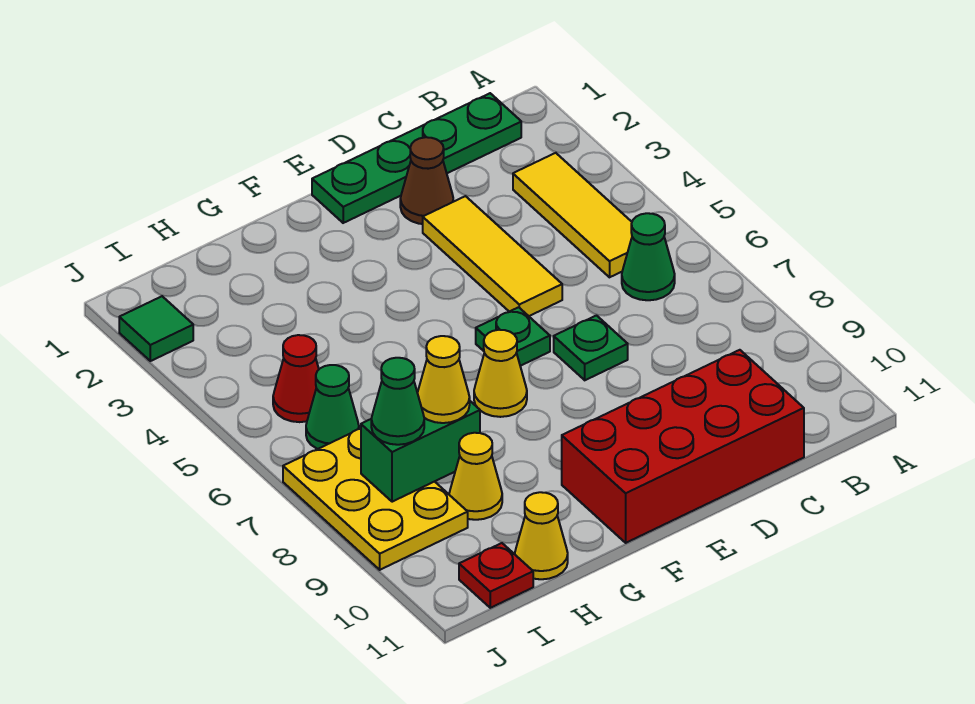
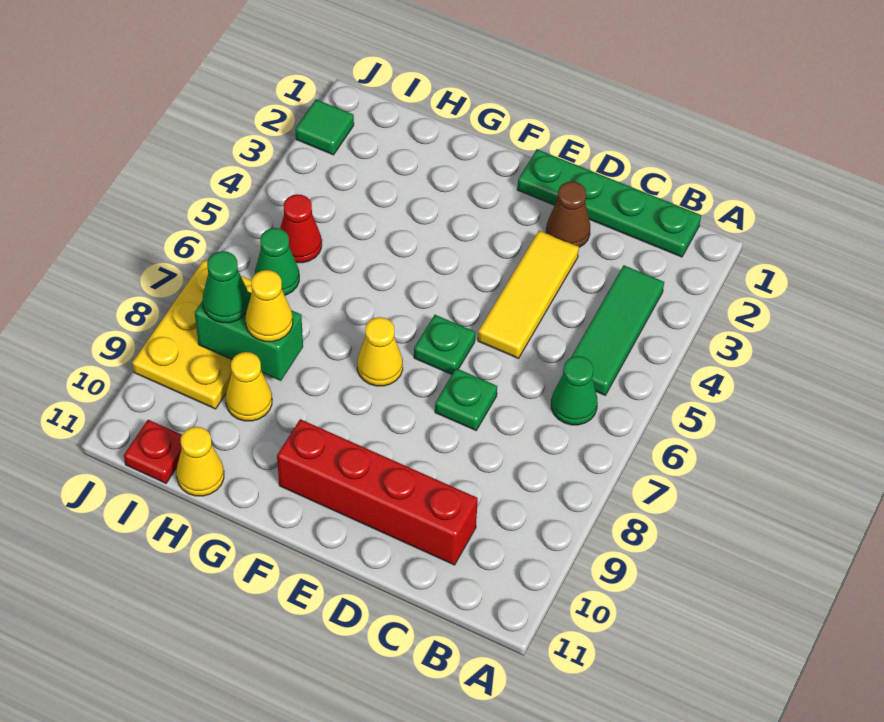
yellow tile B3:B5 level 1 -> green tile B3:B5 level 1
red brick C10:F11 level 1 -> red brick C10:F10 level 1

